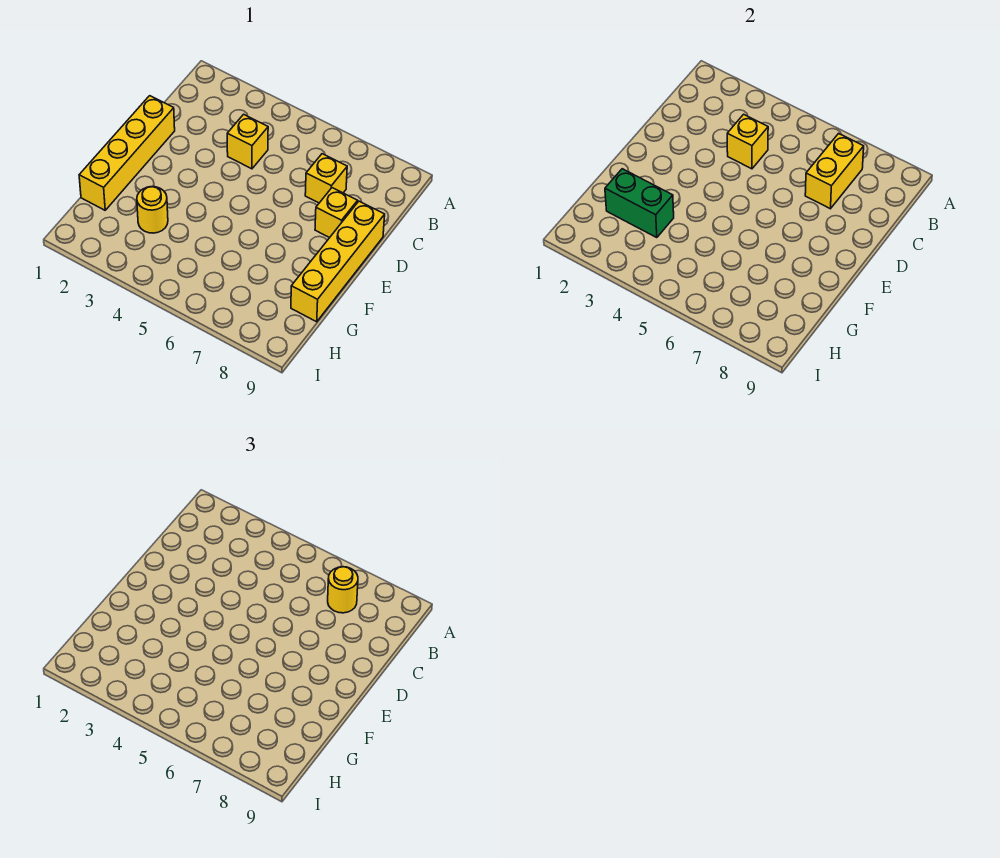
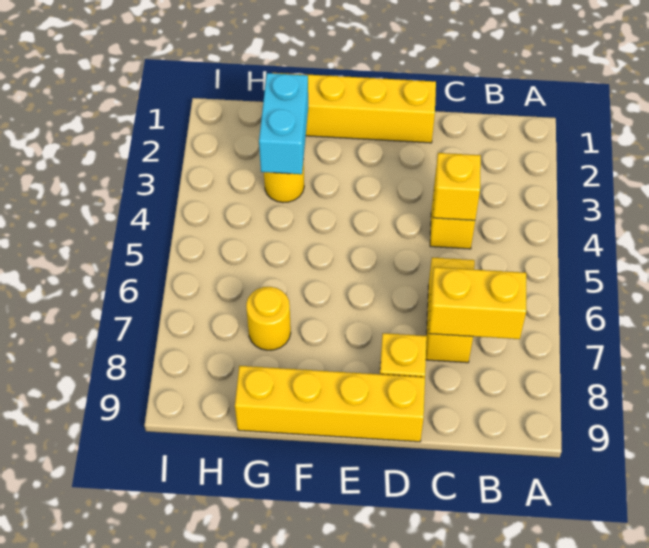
yellow round brick B7 level 3 -> yellow round brick G7 level 1
yellow brick C7 level 1 -> yellow brick C6:C7 level 1
green brick G2:G3 level 2 -> cyan brick G2:G3 level 2

